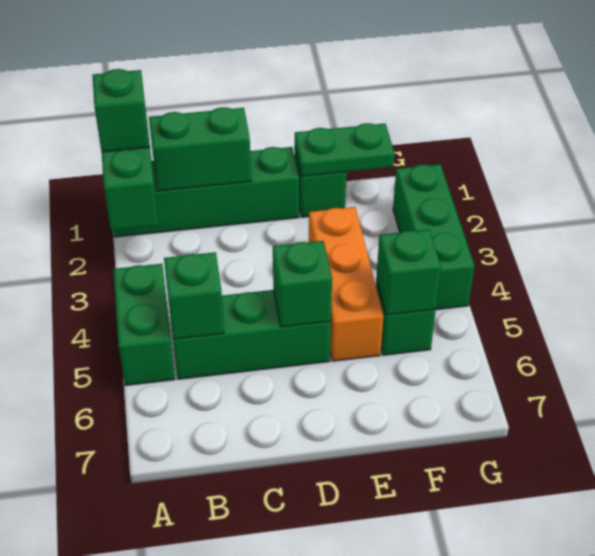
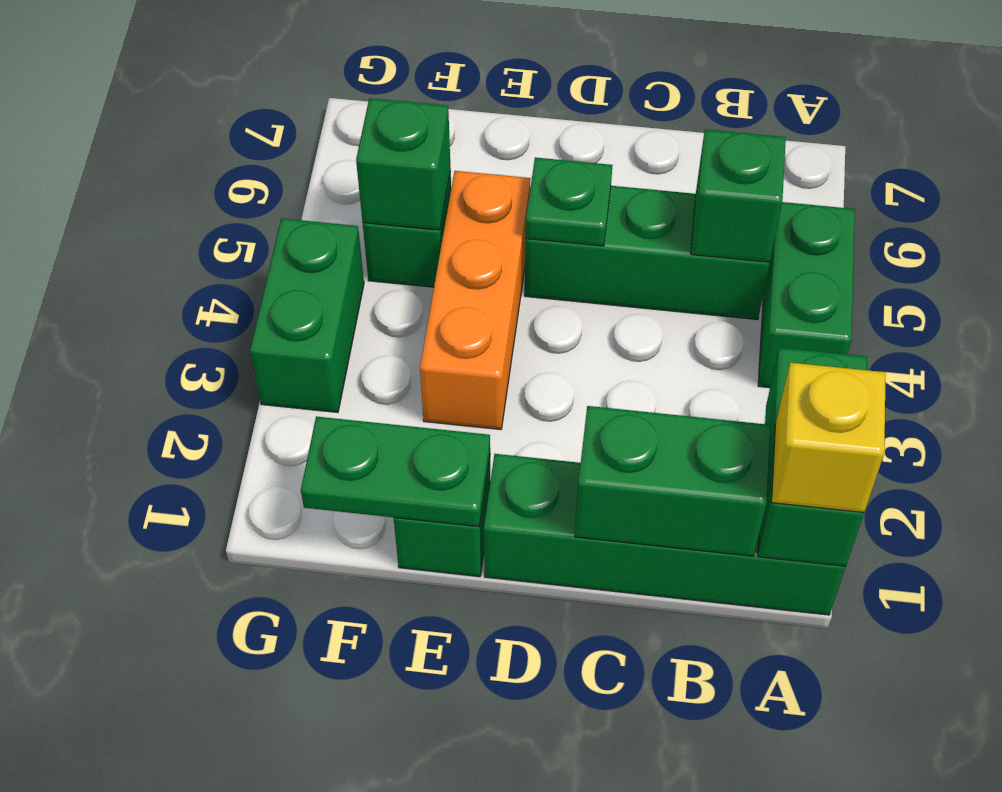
green brick A1 level 3 -> yellow brick A1 level 3
green brick D5 level 2 -> green plate D5 level 2
green brick G2:G4 level 1 -> green brick G3:G4 level 1

